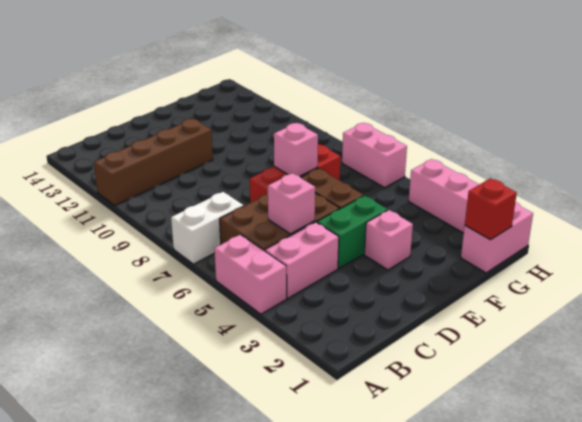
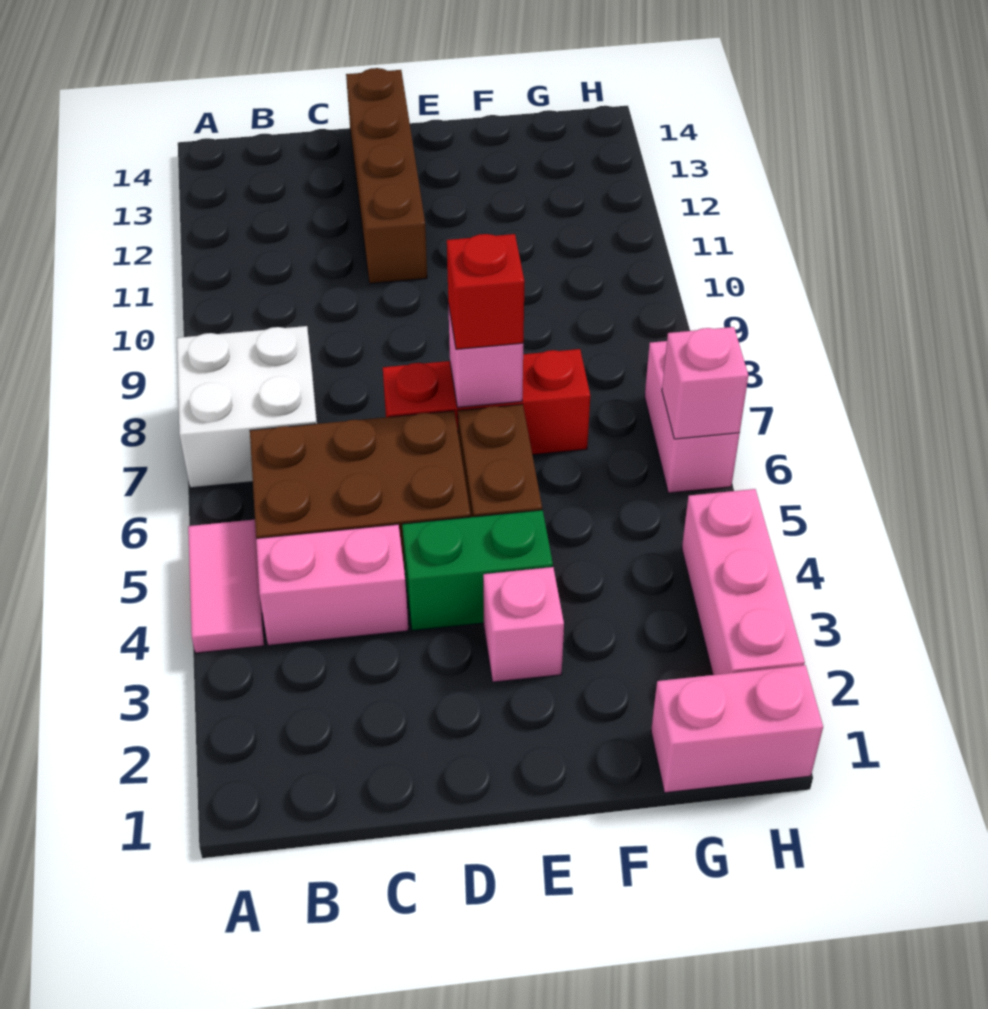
pink brick A4:A5 level 1 -> pink tile A4:A5 level 1
white brick A7:B7 level 1 -> white brick A7:B8 level 1
brown brick A11:D11 level 1 -> brown brick D11:D14 level 1
pink brick C5 level 2 -> pink brick H6 level 2
red brick G1 level 2 -> red brick E7 level 3

